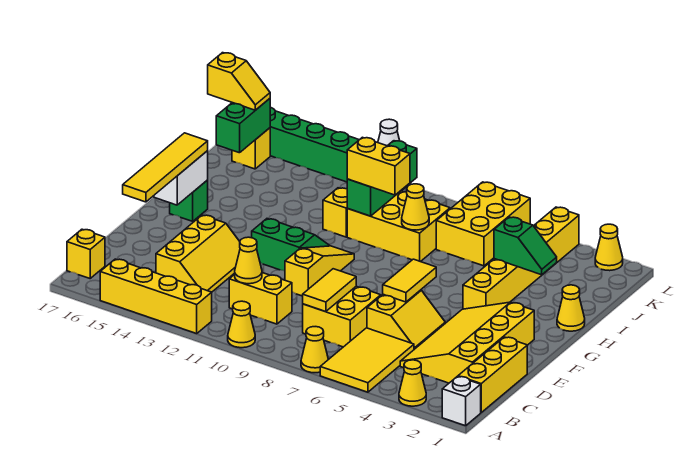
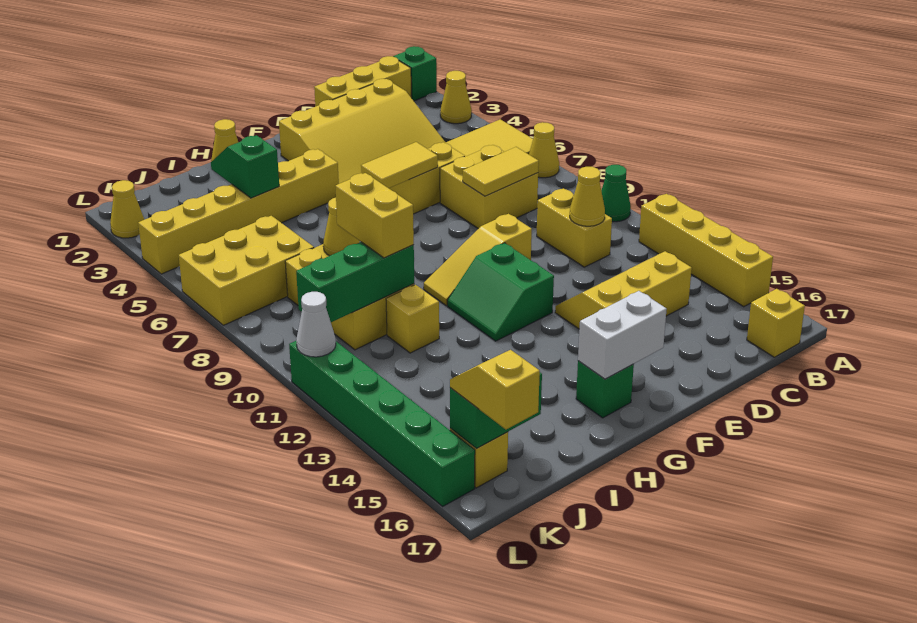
white brick A1 level 1 -> green brick A1 level 1
yellow cone A10 level 1 -> green cone A10 level 1
yellow tile D16:G16 level 3 -> none

